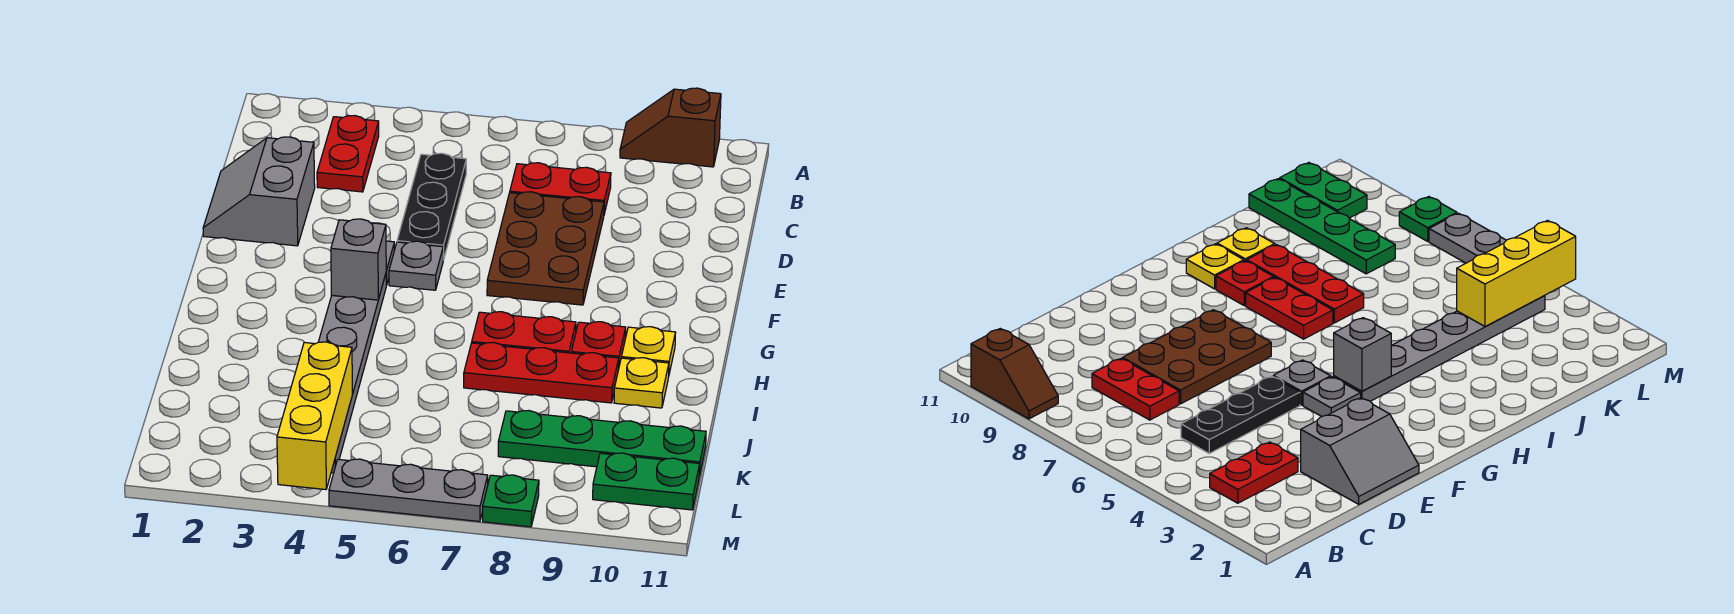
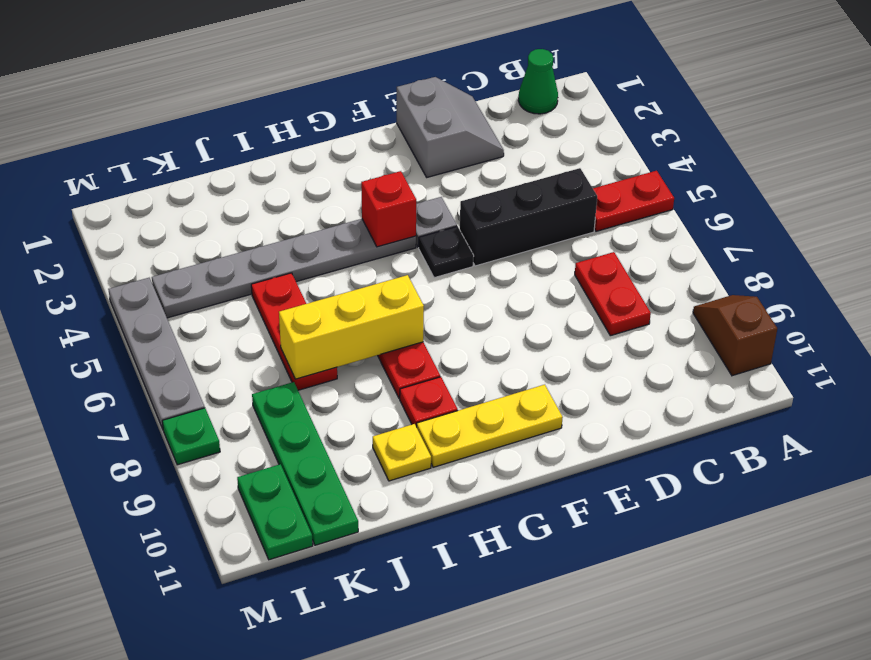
none -> green cone B1 level 1
red plate B3:C3 level 1 -> red plate A5:B5 level 1
black plate C5:E5 level 1 -> black brick C5:E5 level 1
grey slope D1:E2 level 1 top 2 -> grey slope D1:E2 level 1 top E
brown plate D7:F8 level 1 -> none
grey plate F5 level 1 -> black plate F5 level 1
grey brick G4 level 2 -> red brick G4 level 2
yellow plate H10 level 1 -> yellow plate F10:H10 level 1
red plate I7:I9 level 1 -> red plate J5:J7 level 1
yellow brick K4:M4 level 2 -> yellow brick H7:J7 level 2
grey plate M5:M7 level 1 -> grey plate M4:M7 level 1

